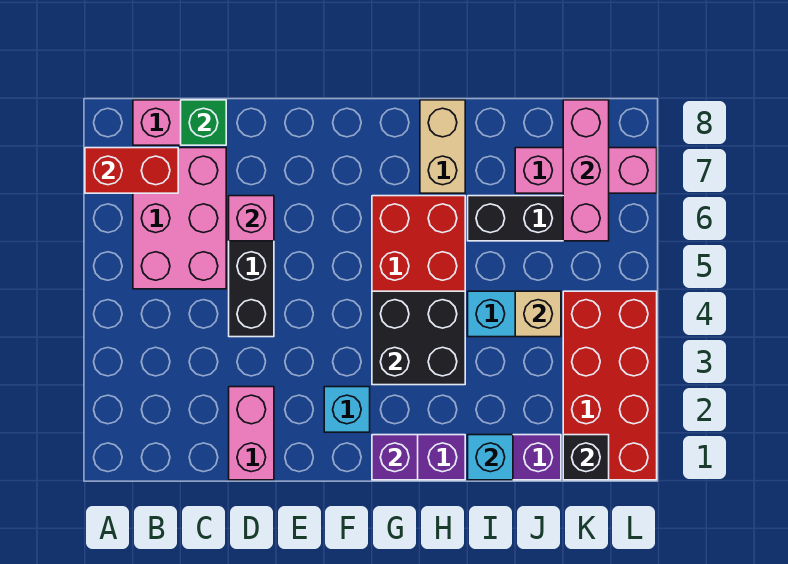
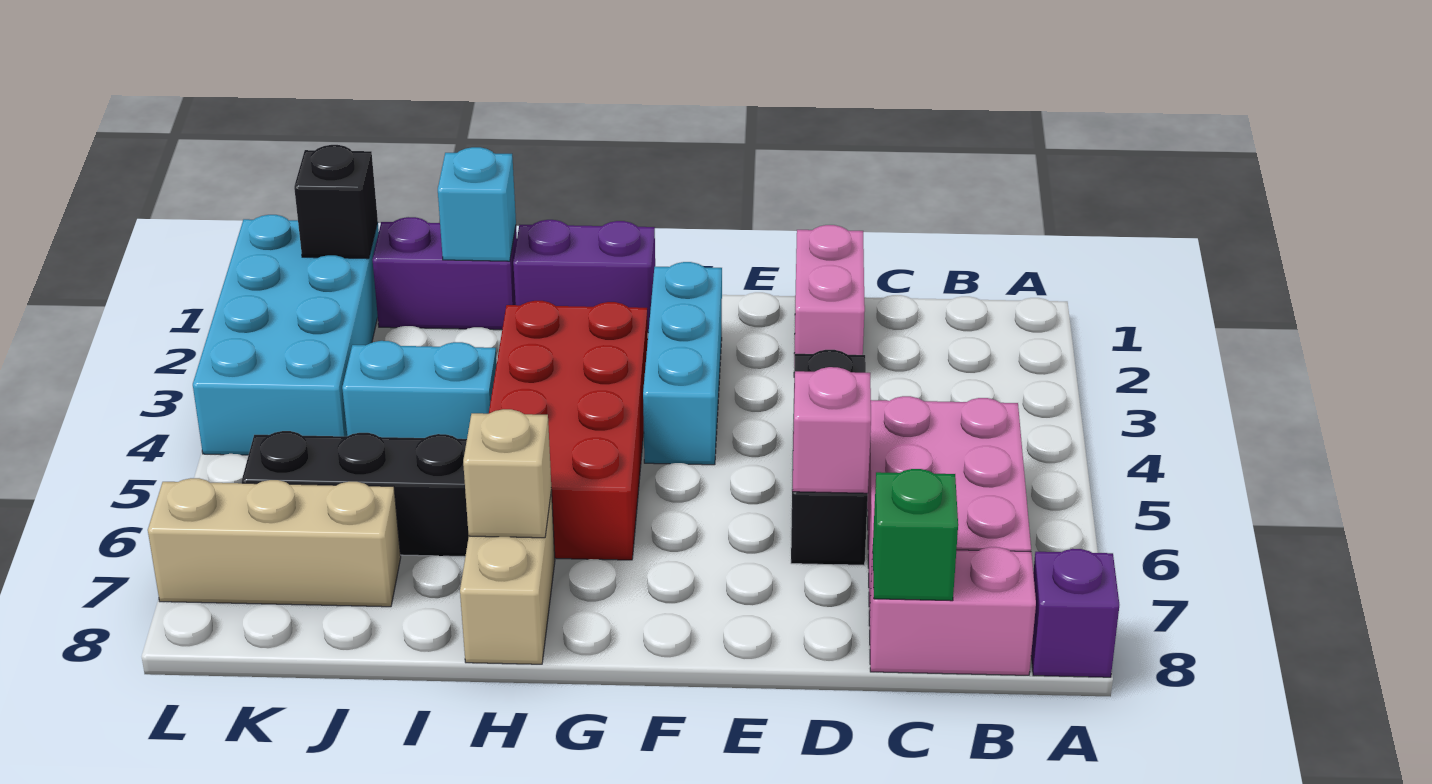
red brick A7:B7 level 2 -> none
cyan brick F2 level 1 -> cyan brick F2:F4 level 1
purple brick G1 level 2 -> purple brick A8 level 1
black brick G3:H4 level 2 -> none
tan brick J4 level 2 -> tan brick H7 level 2
pink brick J7:L7 level 1 -> tan brick J7:L7 level 1
red brick K1:L4 level 1 -> cyan brick K1:L4 level 1
pink brick K6:K8 level 2 -> none

